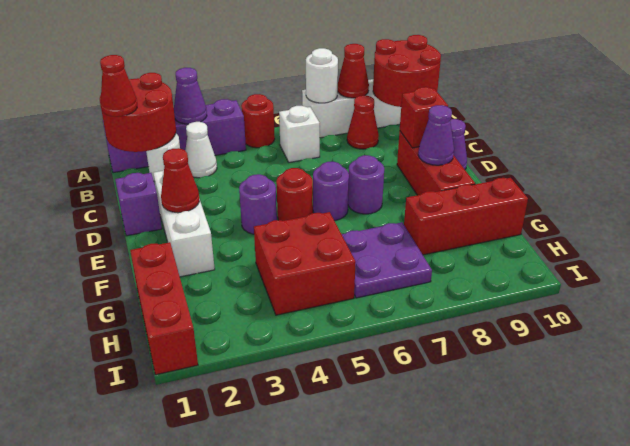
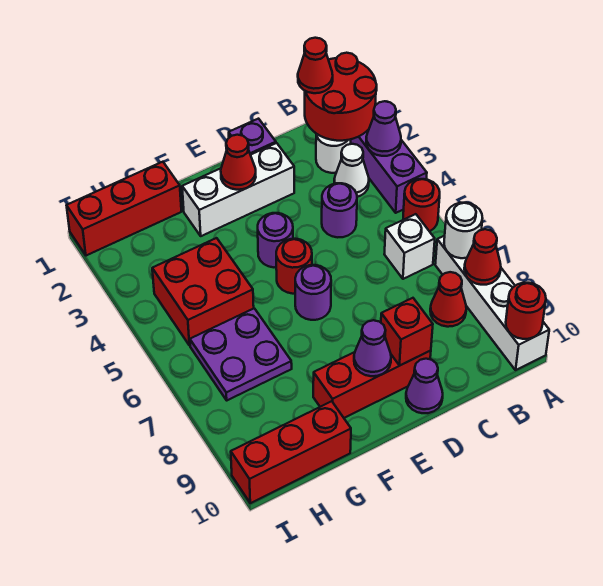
red round brick A9:B10 level 2 -> red round brick A10 level 2
purple round brick E7 level 1 -> purple round brick C4 level 1
red brick G8:G10 level 1 -> red brick G10:I10 level 1

